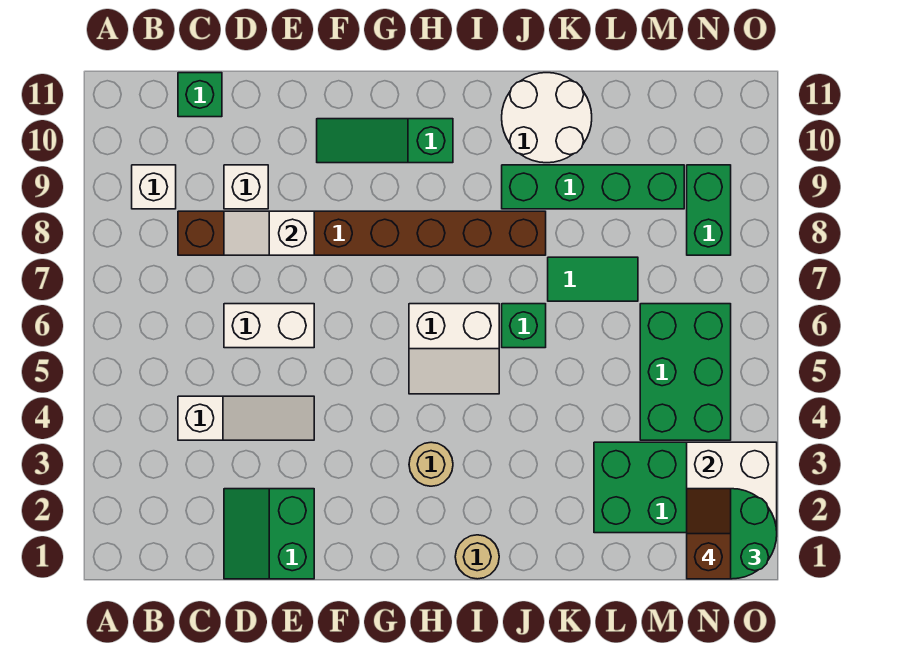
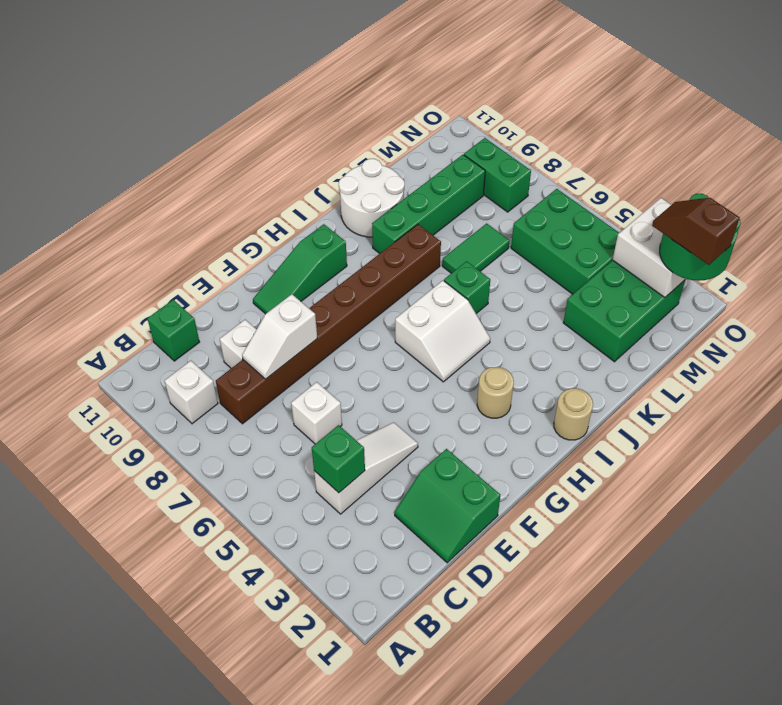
none -> green brick C4 level 2
white brick D6:E6 level 1 -> white brick D6 level 1

